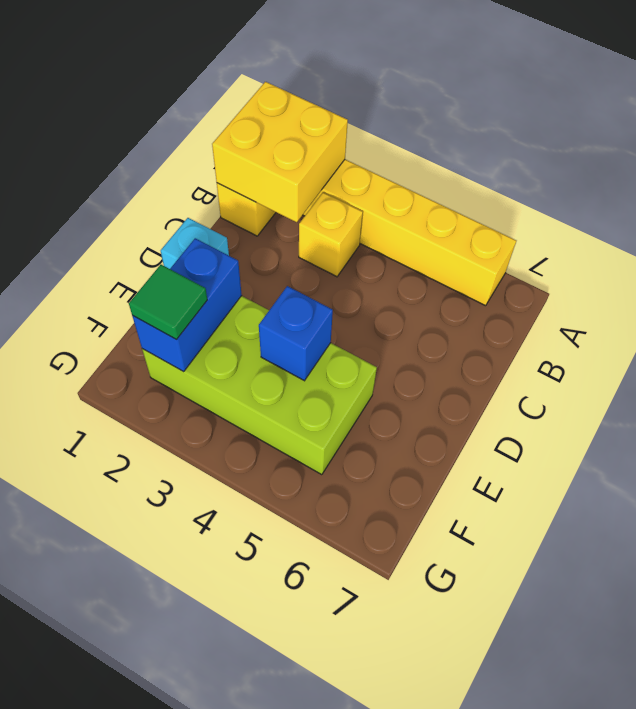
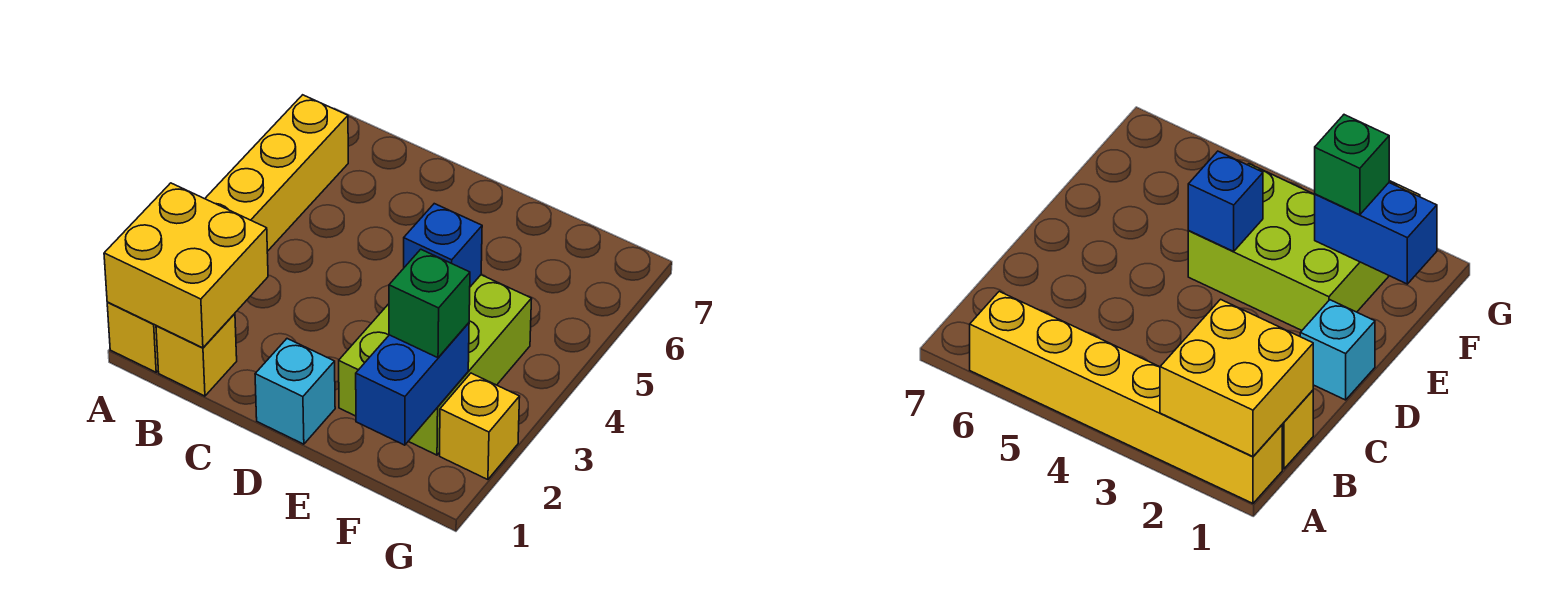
yellow brick B3 level 1 -> yellow brick G2 level 1
lime brick E2:F5 level 1 -> lime brick E2:F4 level 1
blue brick E2:F2 level 2 -> blue brick F1:F2 level 2
green tile F2 level 3 -> green brick F2 level 3

